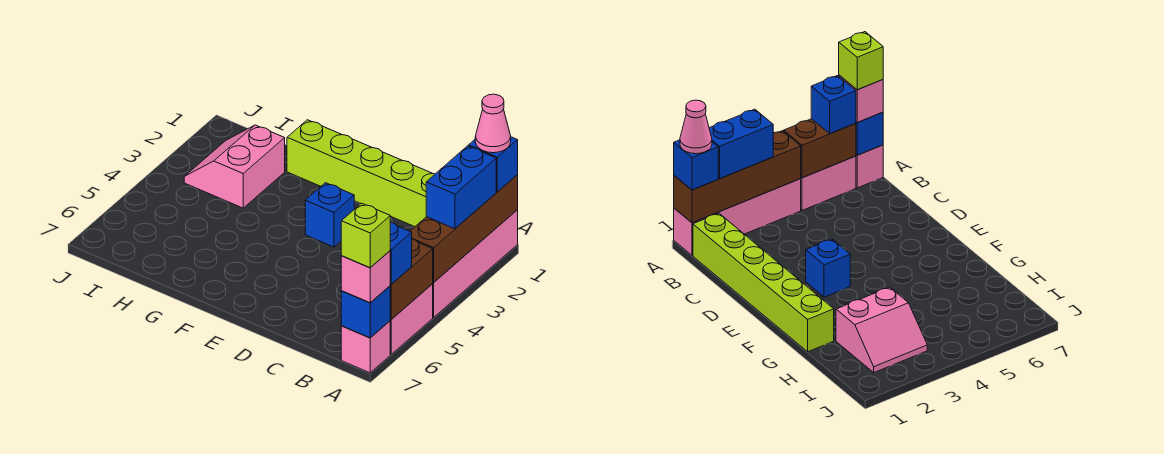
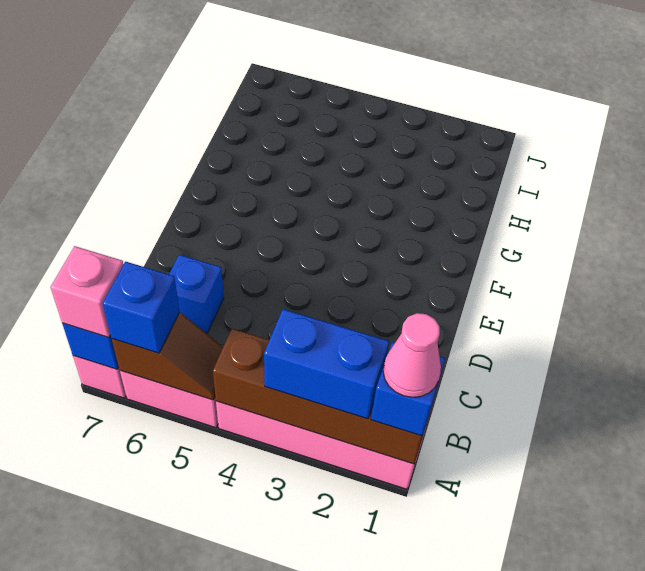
brown brick A5:A6 level 2 -> brown slope A5:A6 level 2 top 6
lime brick A7 level 4 -> none
lime brick B1:G1 level 1 -> none
blue brick E3 level 1 -> blue brick C6 level 1
pink slope H2:I3 level 1 top H -> none

